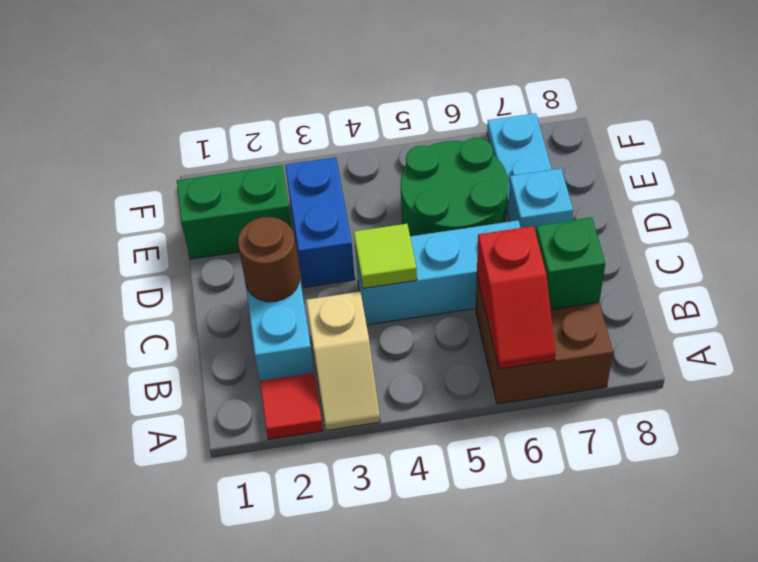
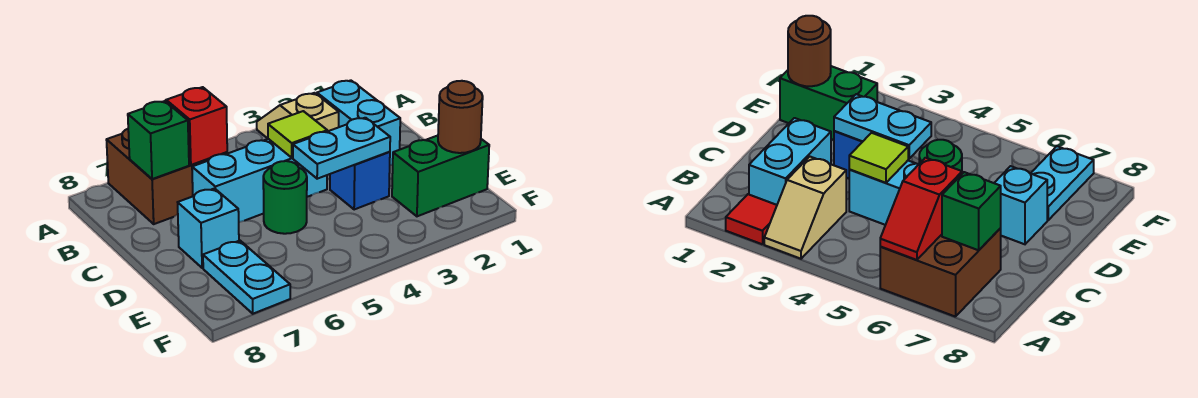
brown round brick C2 level 2 -> brown round brick E1 level 2
blue brick D3:E3 level 1 -> blue brick D3 level 1
none -> cyan plate D3:D4 level 2
green round brick D5:E6 level 1 -> green round brick D5 level 1

